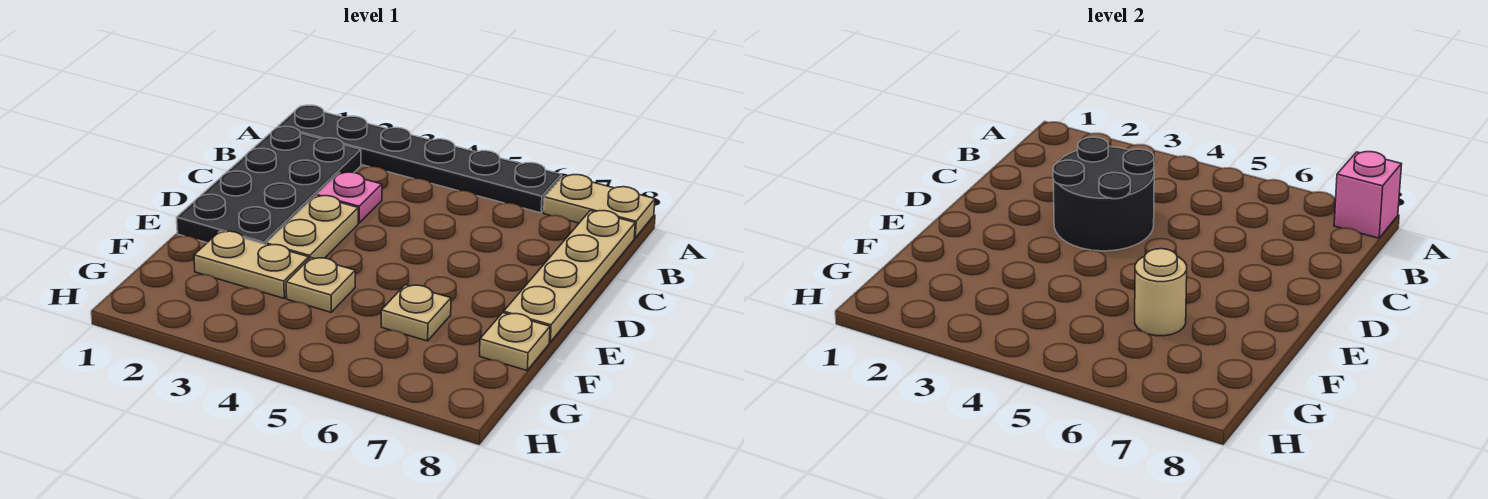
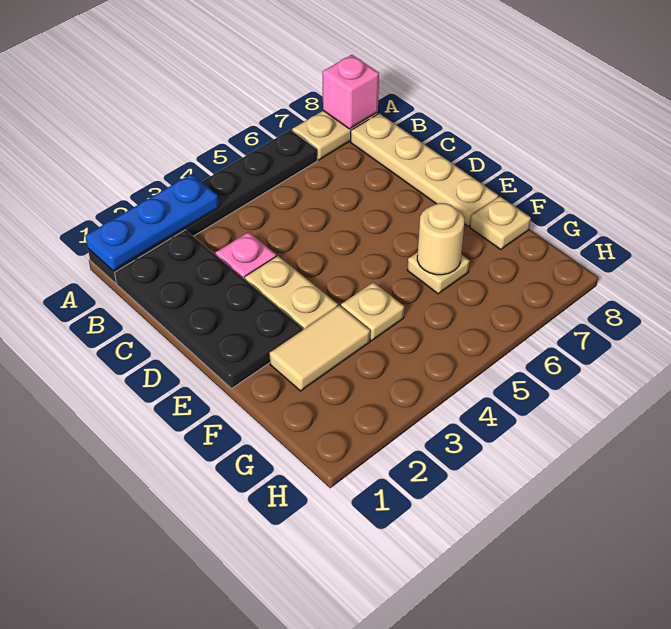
none -> blue plate A1:A3 level 2
black round brick C3:D4 level 2 -> none
tan plate F2:F3 level 1 -> tan tile F2:F3 level 1

